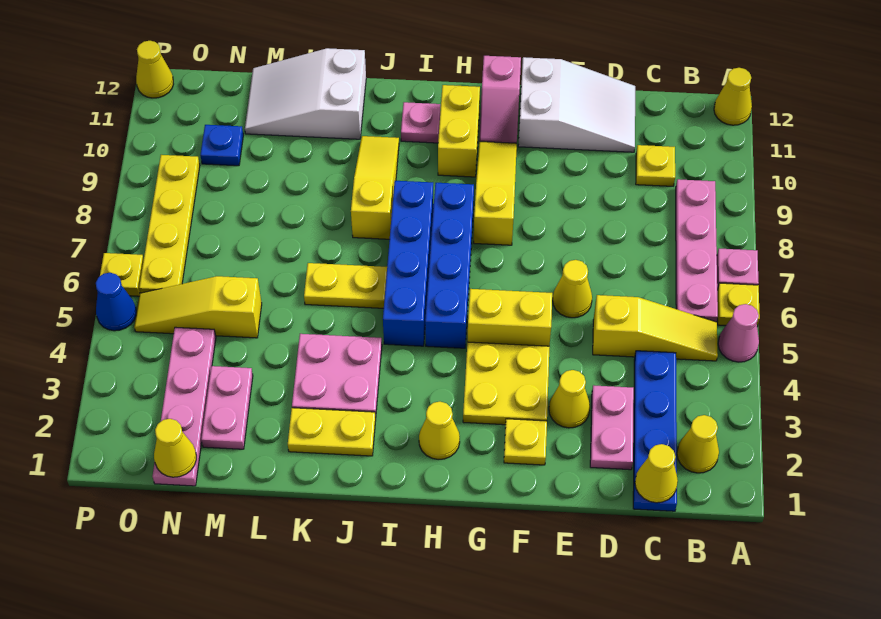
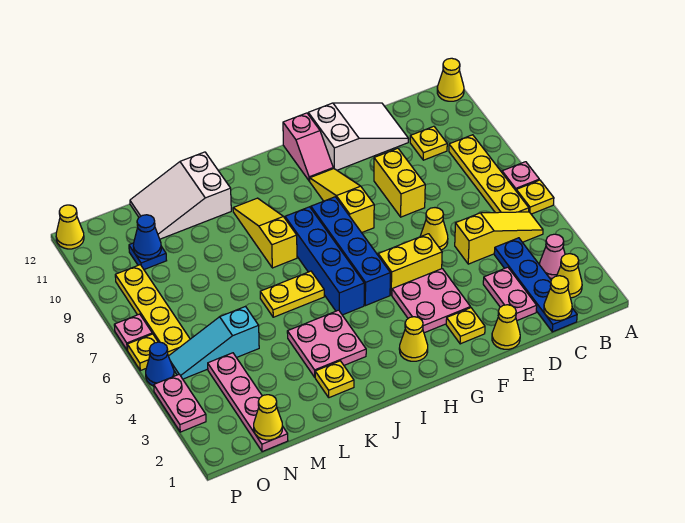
pink cone A5 level 1 -> pink cone B3 level 1
pink plate B6:B9 level 1 -> yellow plate B6:B9 level 1
yellow cone E3 level 1 -> yellow cone E1 level 1
yellow plate F3:G4 level 1 -> pink plate F3:G4 level 1
yellow brick H10:H11 level 1 -> yellow brick E8:E9 level 1
pink plate I11 level 1 -> pink plate P7 level 1
yellow plate J2:K2 level 1 -> yellow plate K2 level 1
pink plate M2:M3 level 1 -> pink plate P3:P4 level 1
yellow slope M5:O5 level 1 top M -> cyan slope M5:O5 level 1 top M
none -> blue cone N10 level 2

